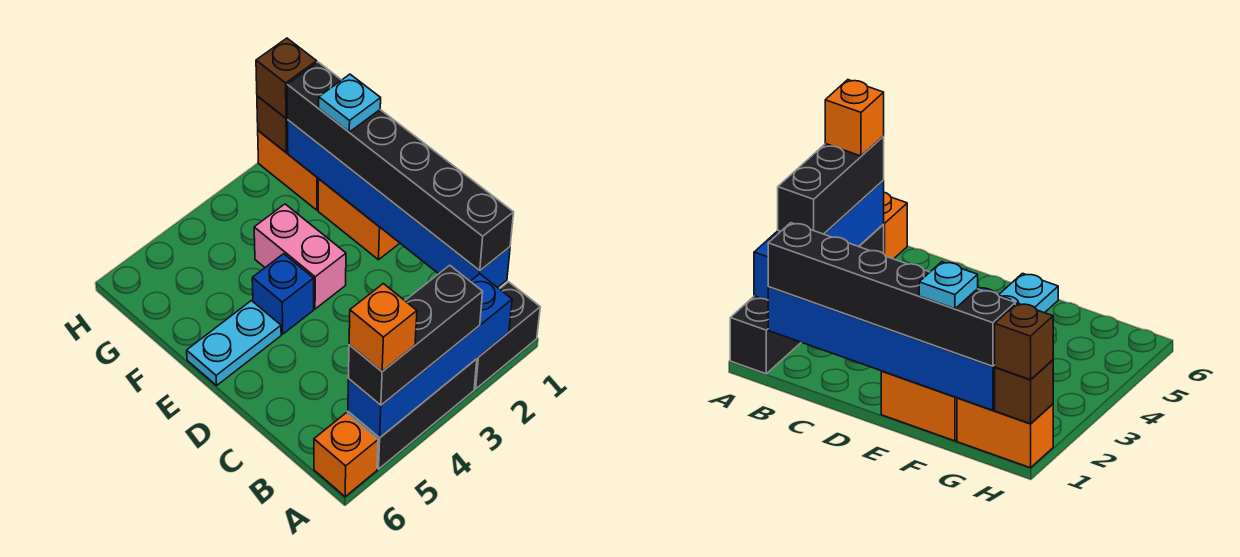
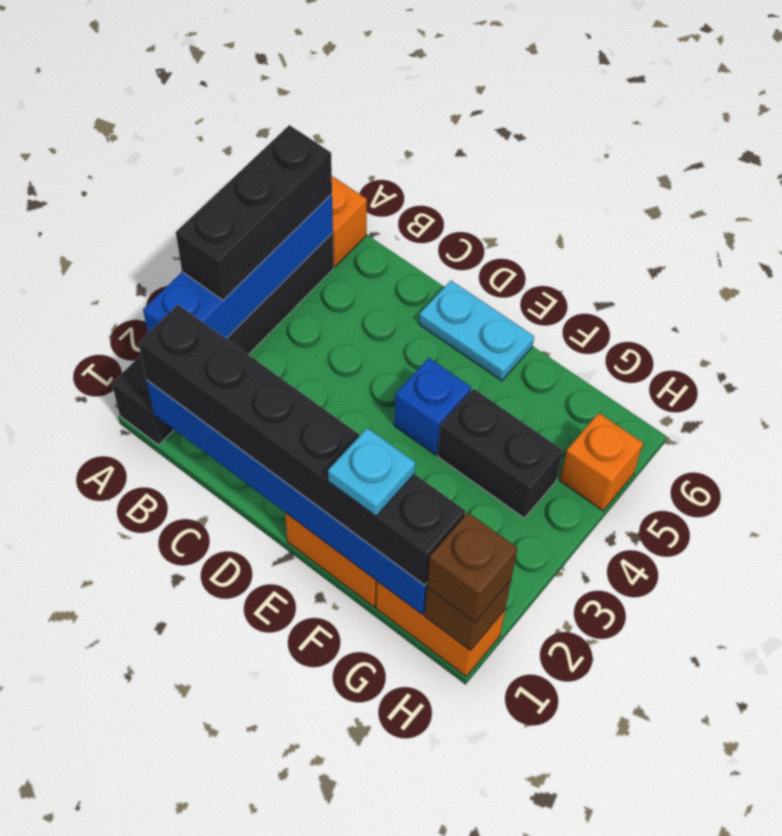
orange brick A5 level 4 -> orange brick H5 level 1
pink brick E3:F3 level 1 -> none
cyan plate E5:E6 level 1 -> cyan plate D6:E6 level 1
none -> black brick F4:G4 level 1

